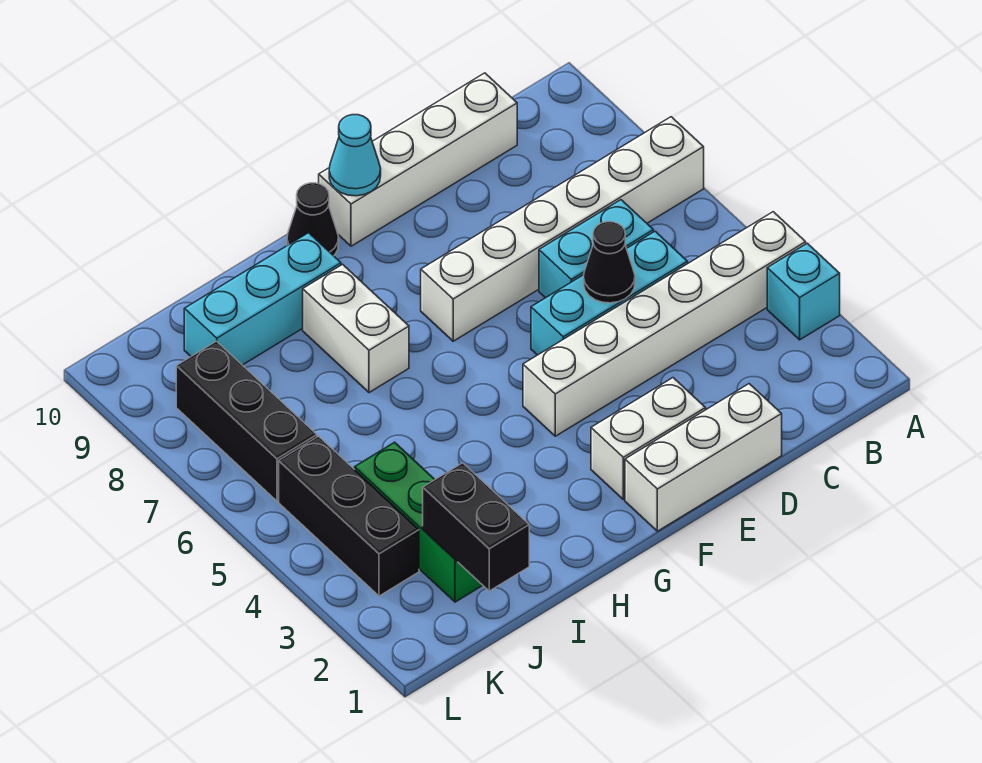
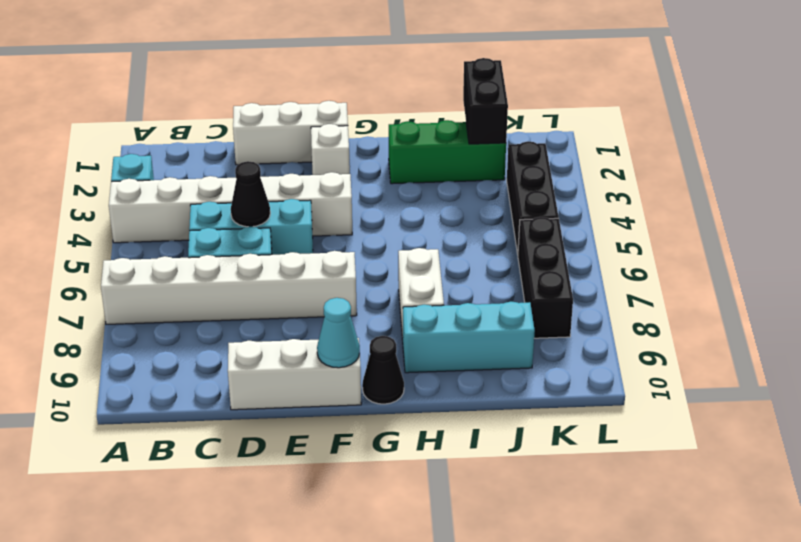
white brick C10:F10 level 1 -> white brick D10:F10 level 1
white brick E2:F2 level 1 -> white brick F2 level 1
green brick J2:J4 level 1 -> green brick H2:J2 level 1

